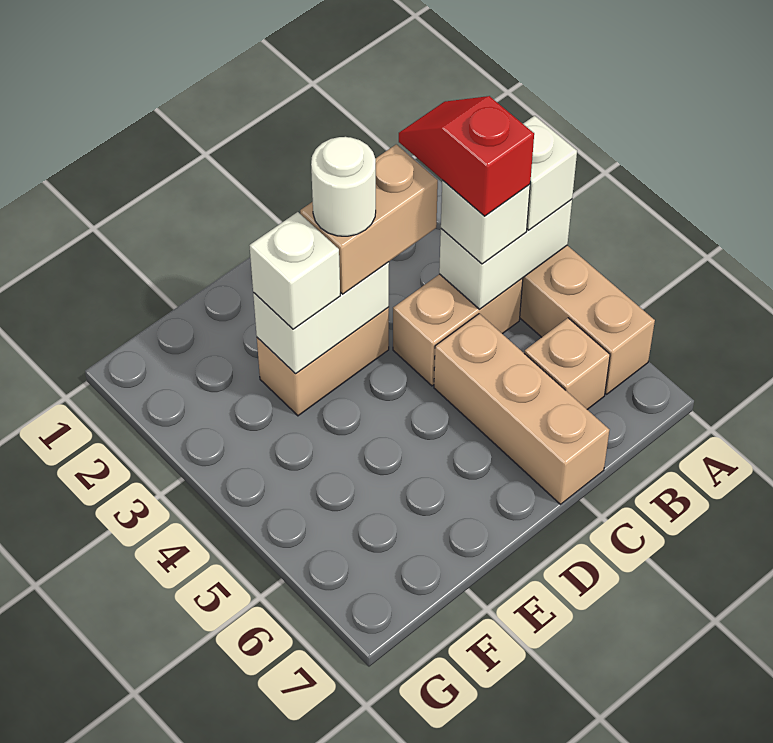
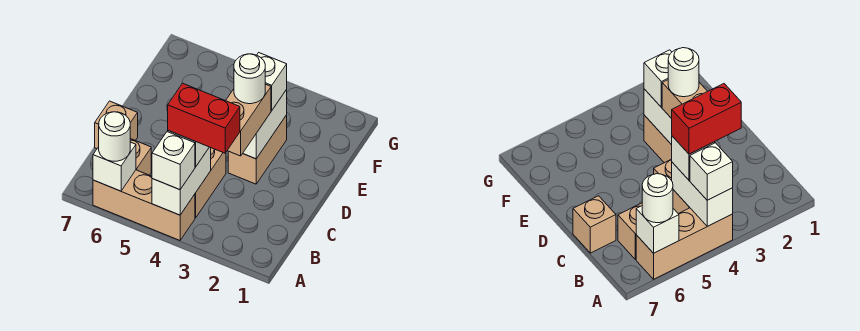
none -> white brick A6 level 2
none -> white round brick A6 level 3
red slope B3:B4 level 4 top 4 -> red brick B3:B4 level 4
tan brick C5:C7 level 1 -> tan brick C7 level 1

